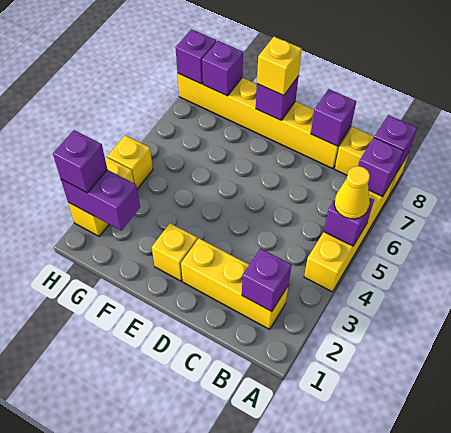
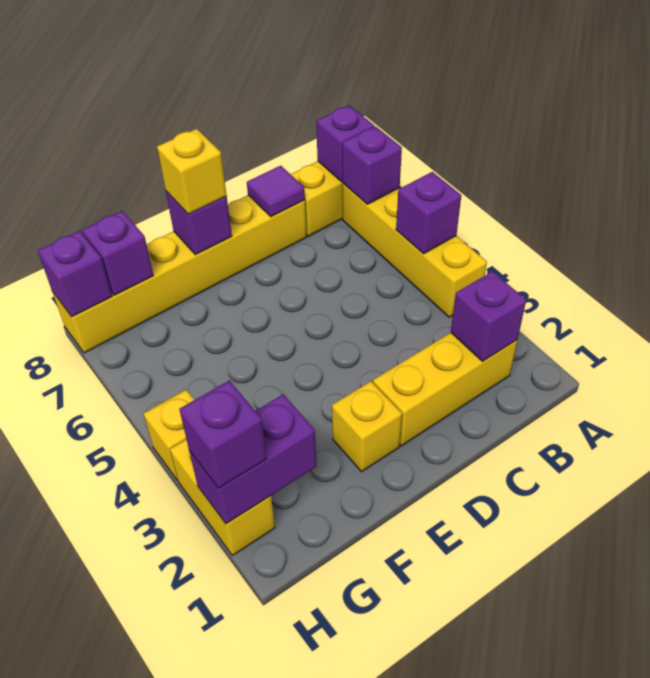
yellow cone A5 level 3 -> none
purple brick C8 level 2 -> purple tile C8 level 2

